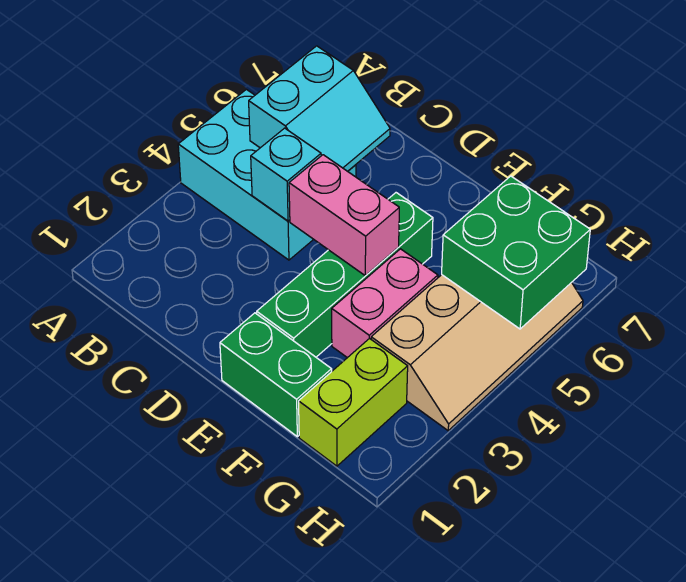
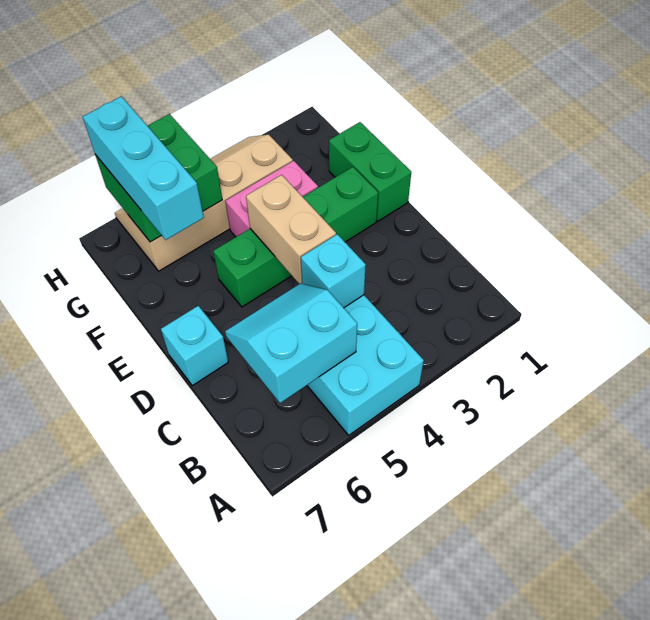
pink brick D4:E4 level 2 -> tan brick D4:E4 level 2
none -> cyan brick D7 level 1
none -> cyan brick F6:H6 level 3
lime brick G1:G2 level 1 -> none

